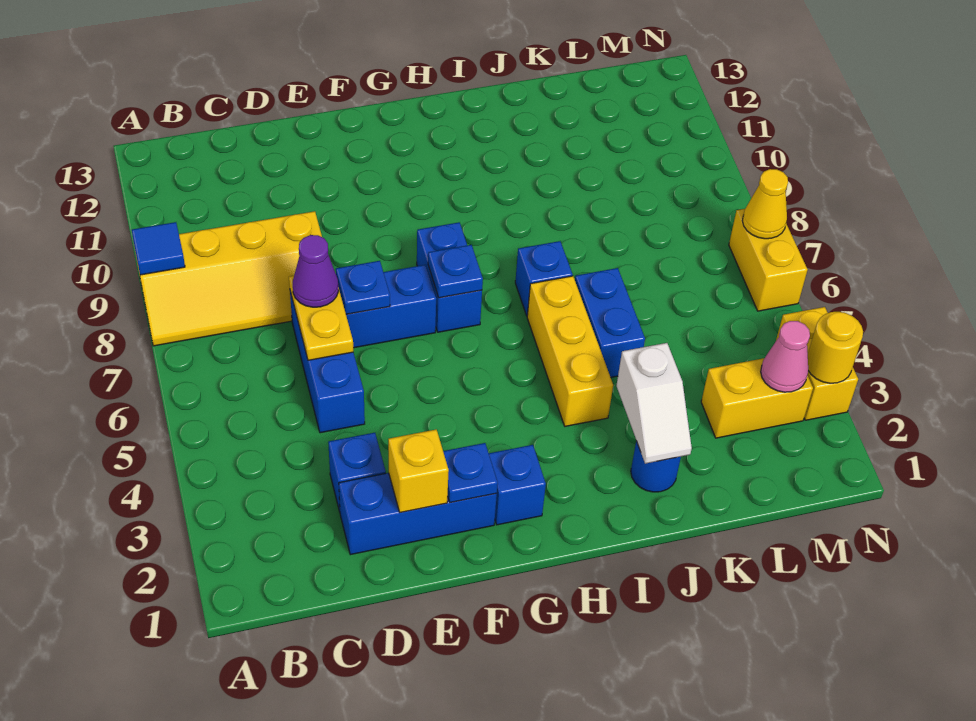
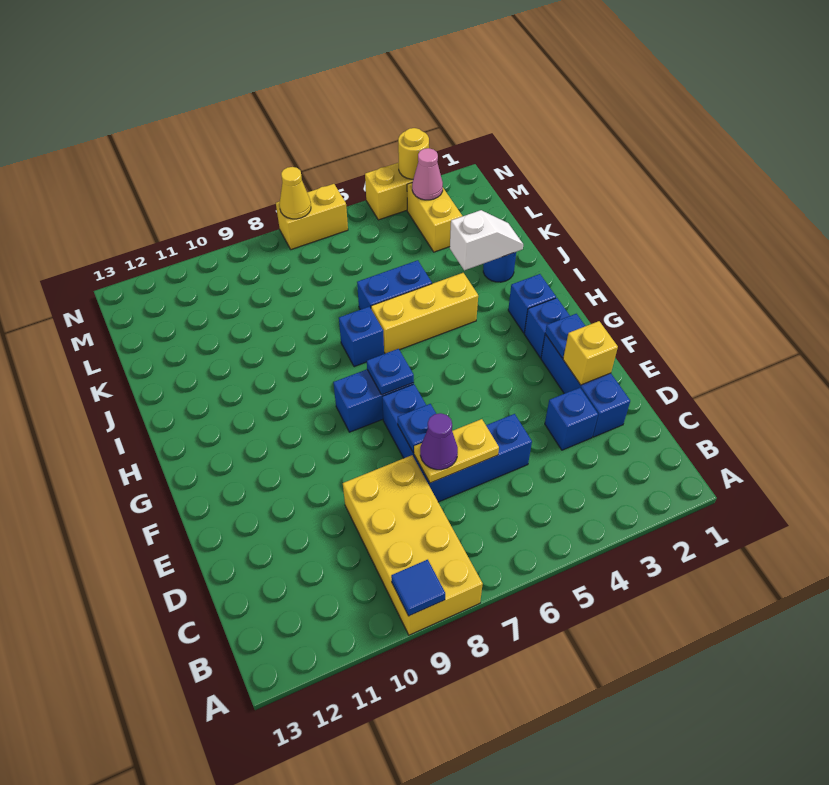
yellow slope A8:D9 level 1 top 9 -> yellow brick A8:D9 level 1
none -> blue brick H2 level 1

